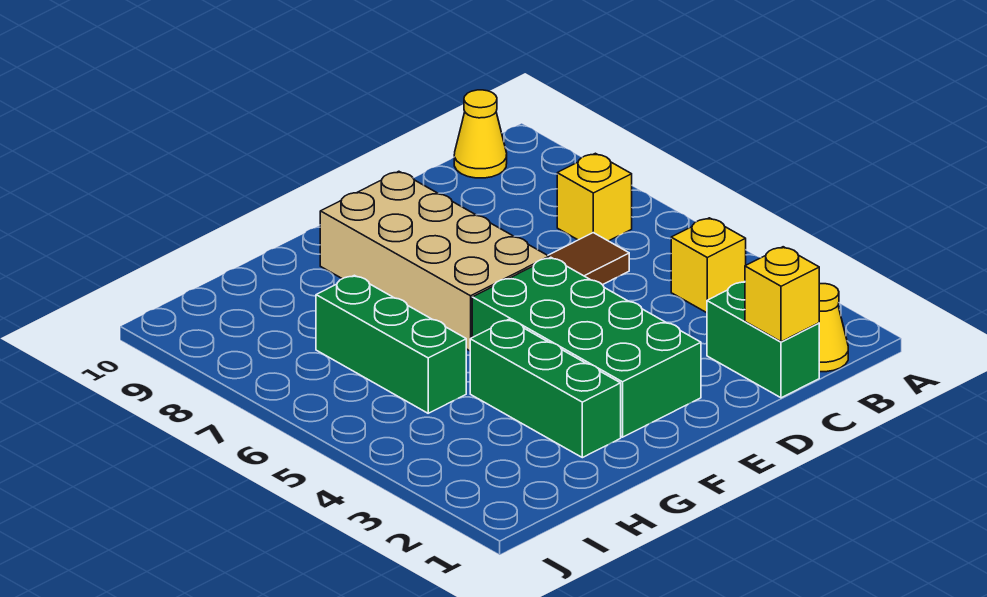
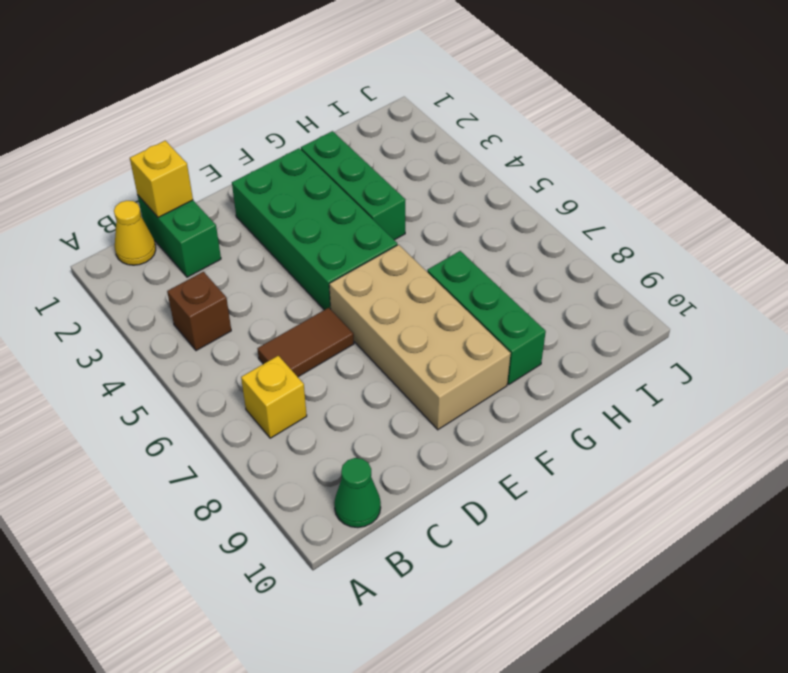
yellow brick B4 level 1 -> brown brick B4 level 1
yellow cone B10 level 1 -> green cone B10 level 1
green brick H5:H7 level 1 -> green brick G7:G9 level 1

